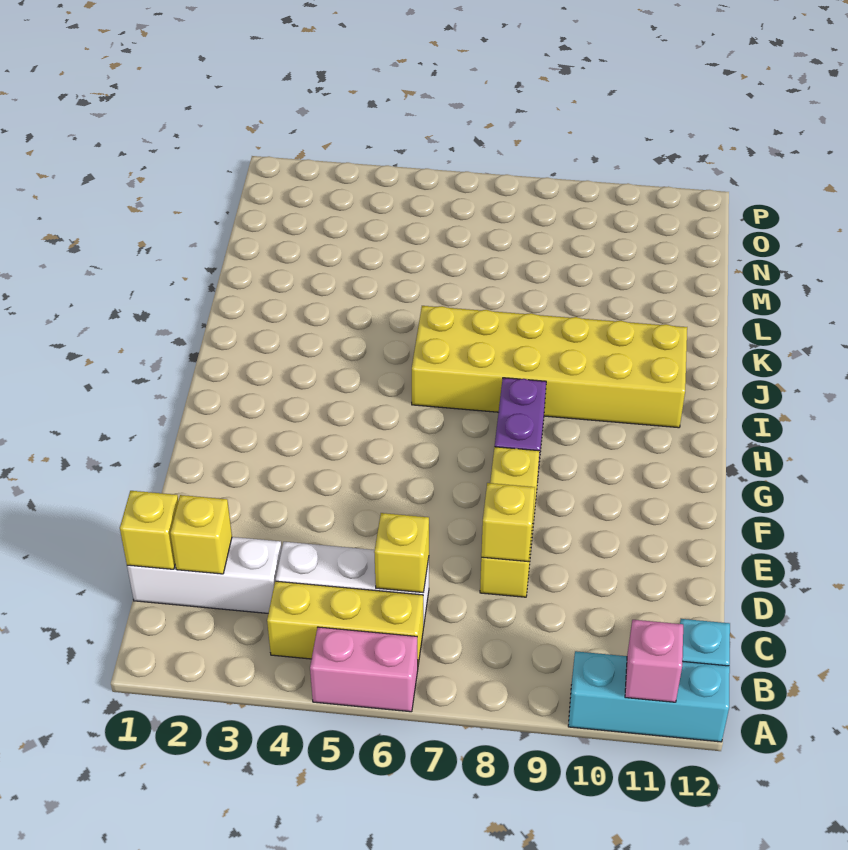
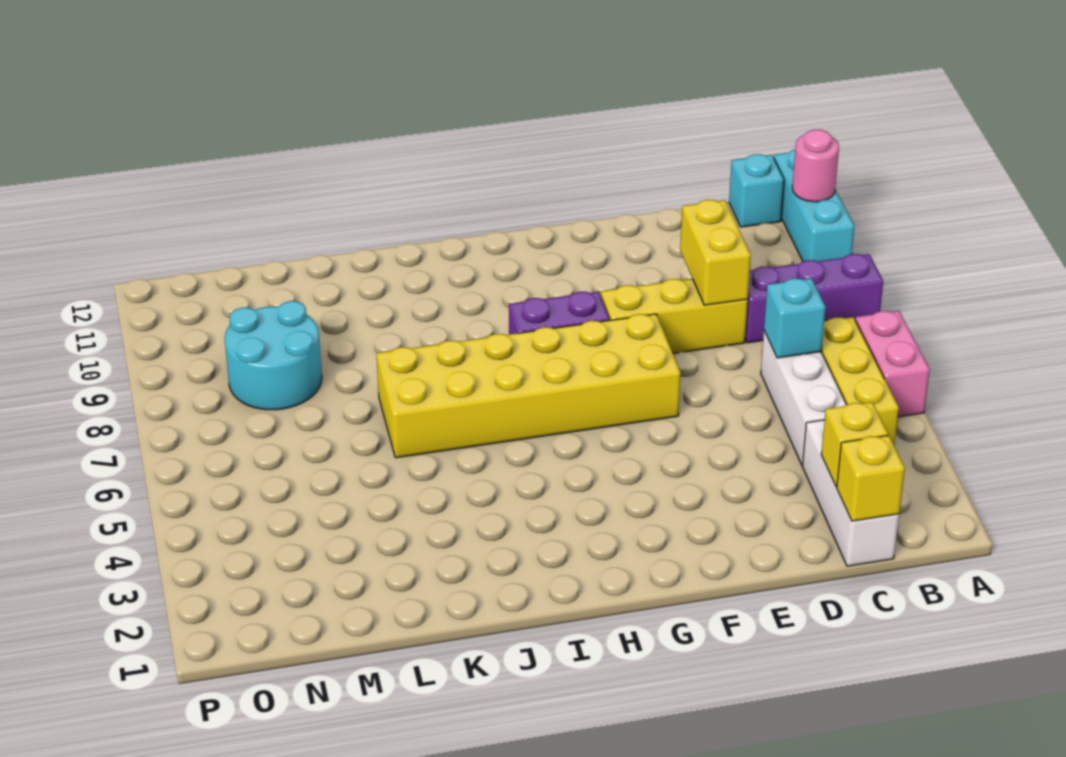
none -> purple brick A8:C8 level 1
pink brick A11 level 2 -> pink round brick A11 level 2
yellow brick C6 level 2 -> cyan brick C6 level 2
yellow brick D8 level 2 -> yellow brick D8:D9 level 2
yellow brick I6:J11 level 1 -> yellow brick F6:K7 level 1
none -> cyan round brick M8:N9 level 1

